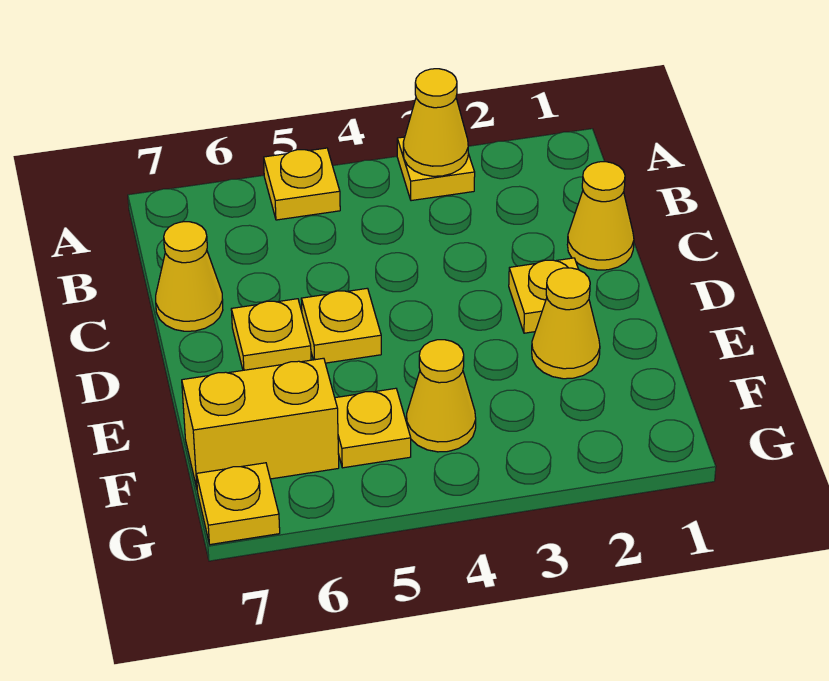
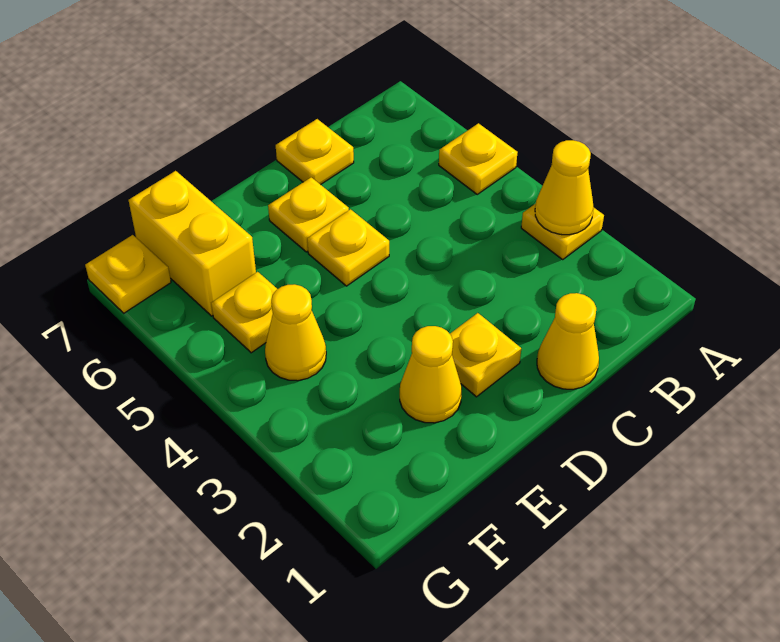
yellow cone C7 level 1 -> yellow plate C7 level 1

